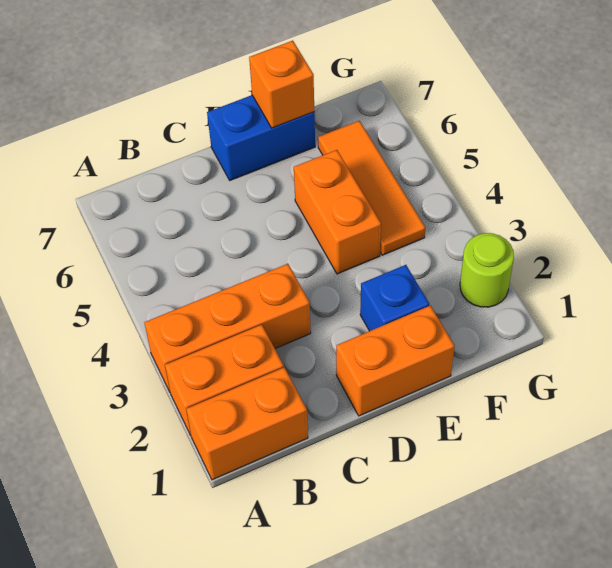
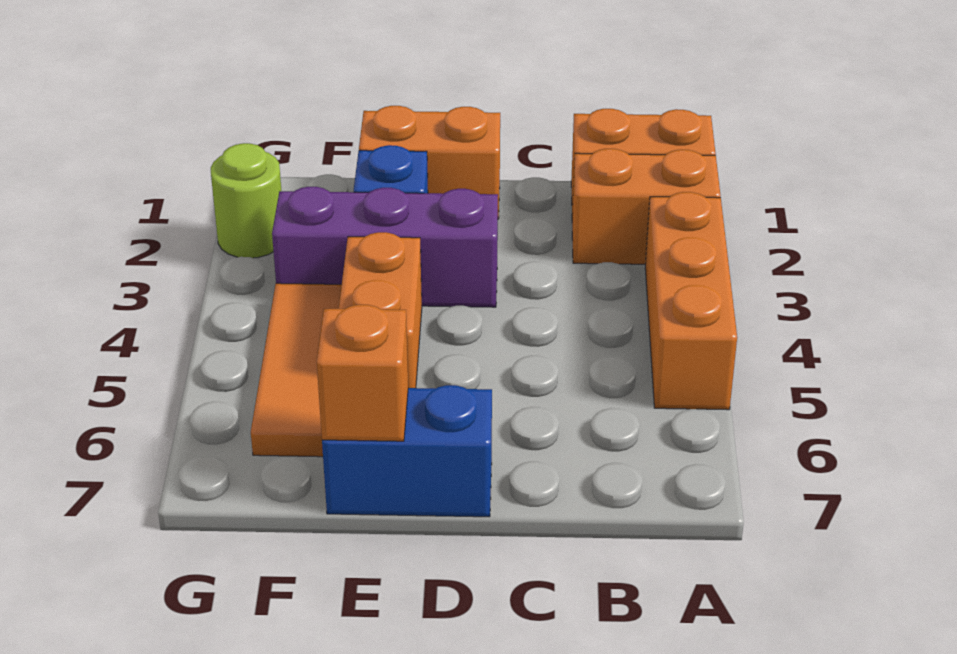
orange brick A3:C3 level 1 -> orange brick A3:A5 level 1
none -> purple brick D3:F3 level 1

